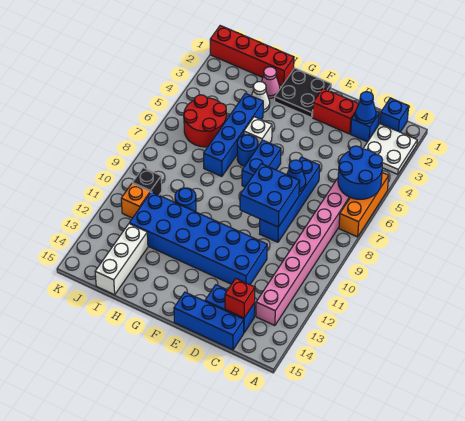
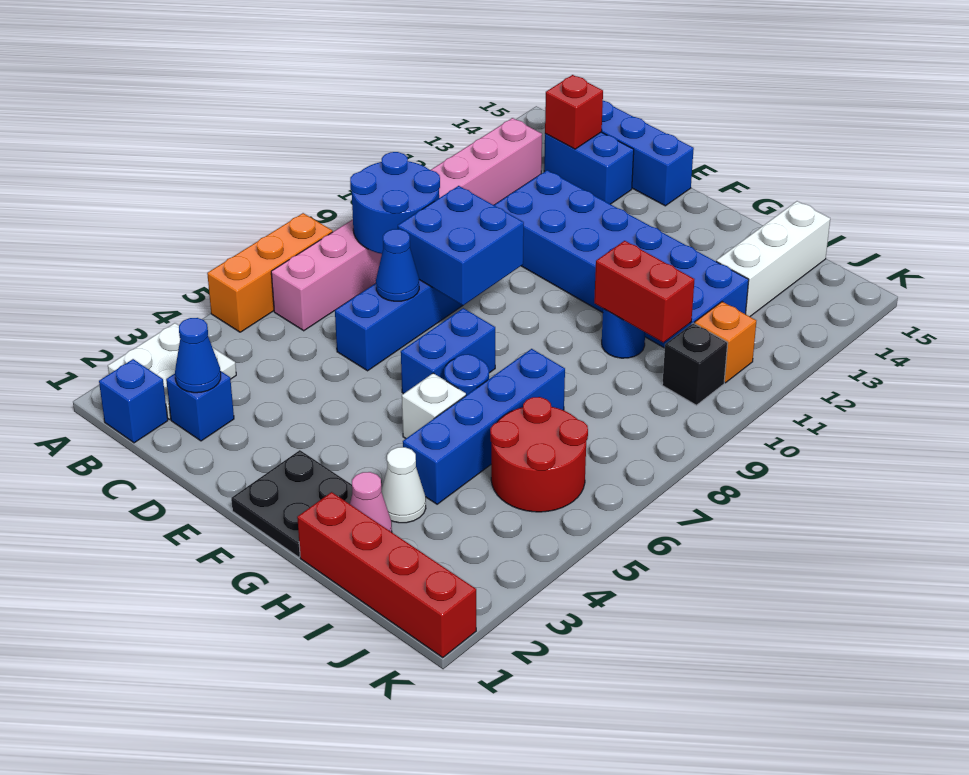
blue round brick A5:B6 level 2 -> blue round brick B8:C9 level 2
red brick D2:E2 level 1 -> red brick H10:I10 level 2

